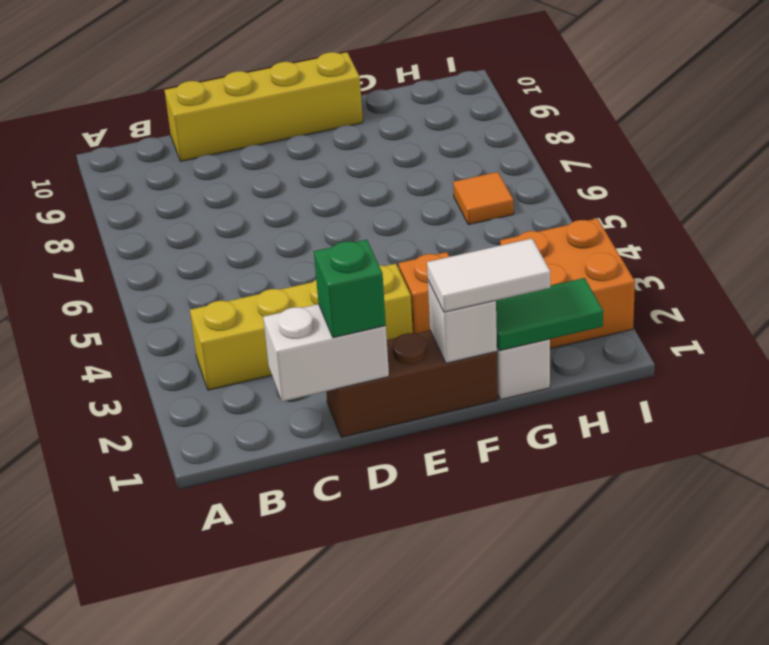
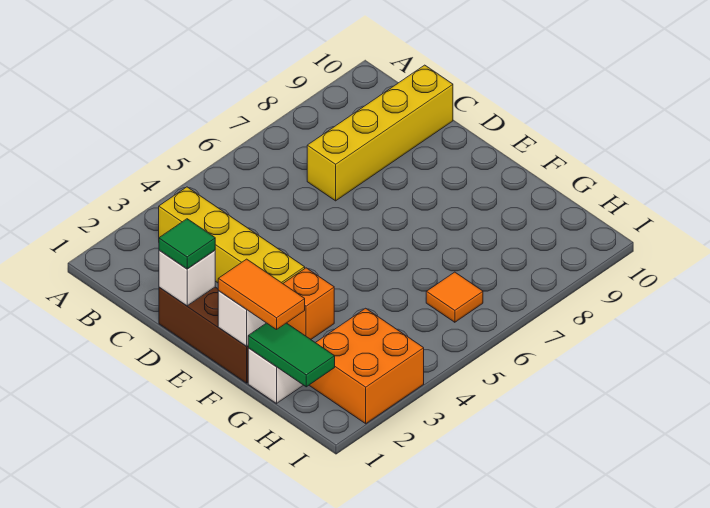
white brick C1:D1 level 2 -> white brick D1 level 2
yellow brick C10:F10 level 1 -> yellow brick C7:C10 level 1
green brick D1 level 3 -> green tile D1 level 3
white tile F1:G1 level 3 -> orange tile F1:G1 level 3

